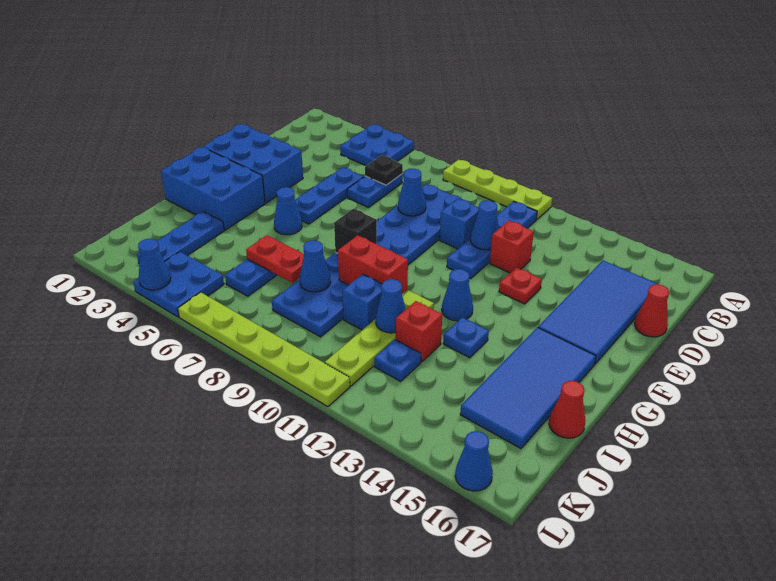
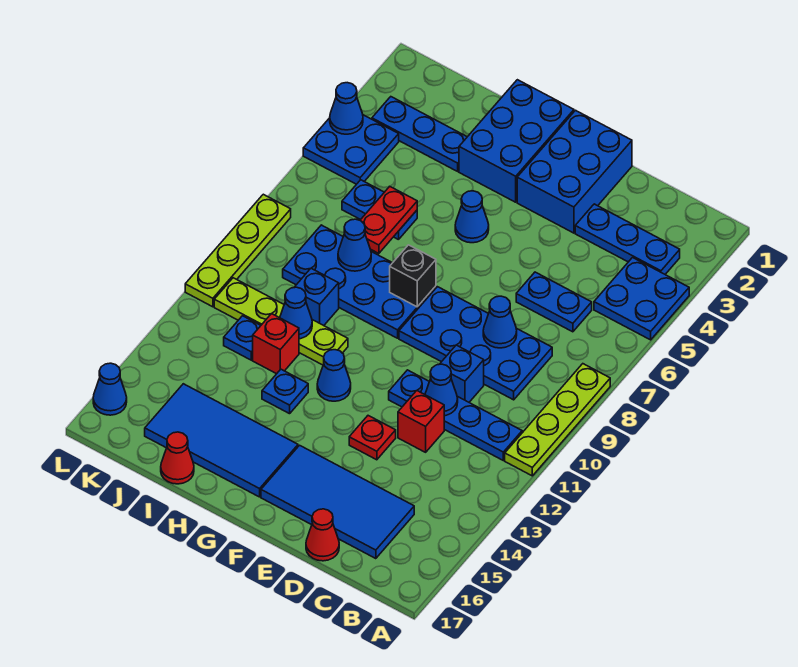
black plate C6 level 2 -> none
blue plate D5:F5 level 1 -> blue plate B3:D3 level 1
red brick H9:H10 level 2 -> none
lime plate L6:L11 level 1 -> lime plate L8:L11 level 1

